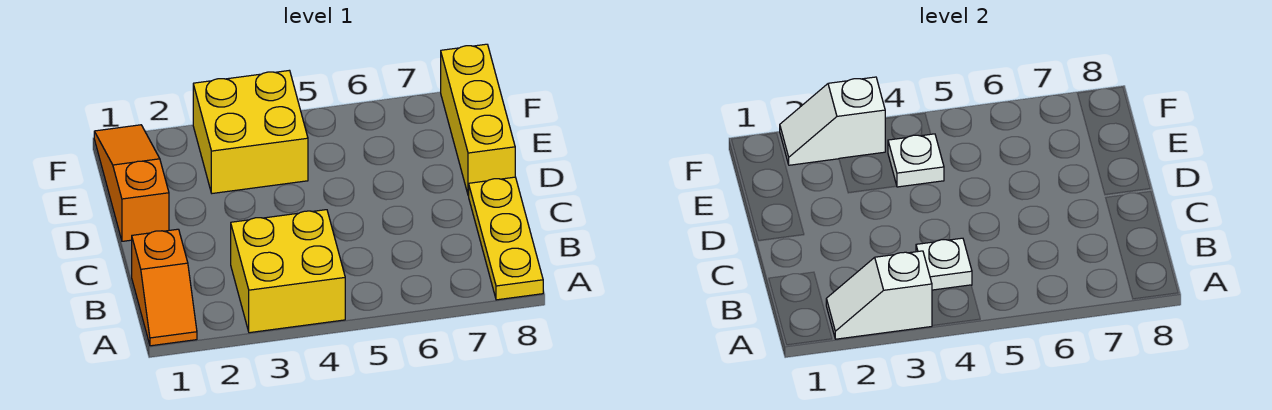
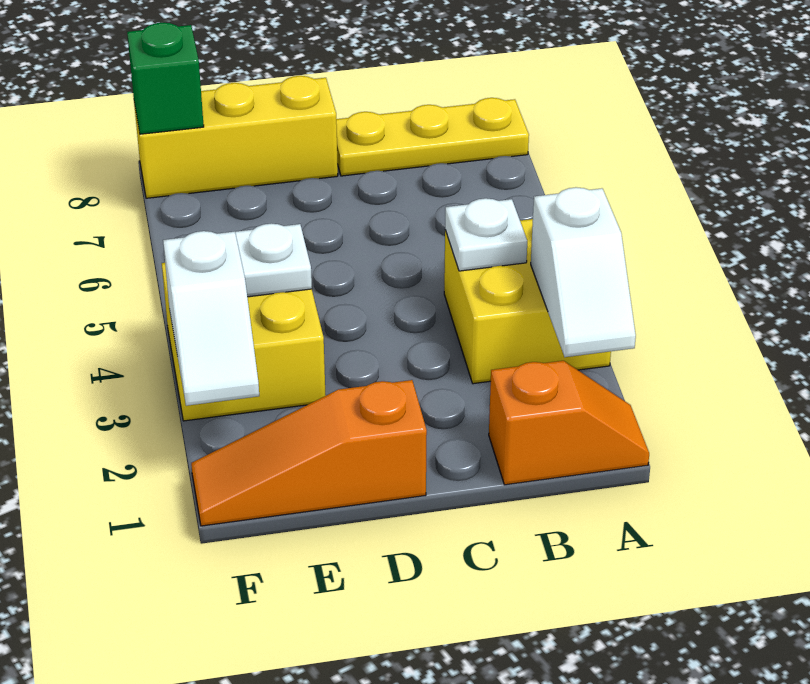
none -> green brick F8 level 2

